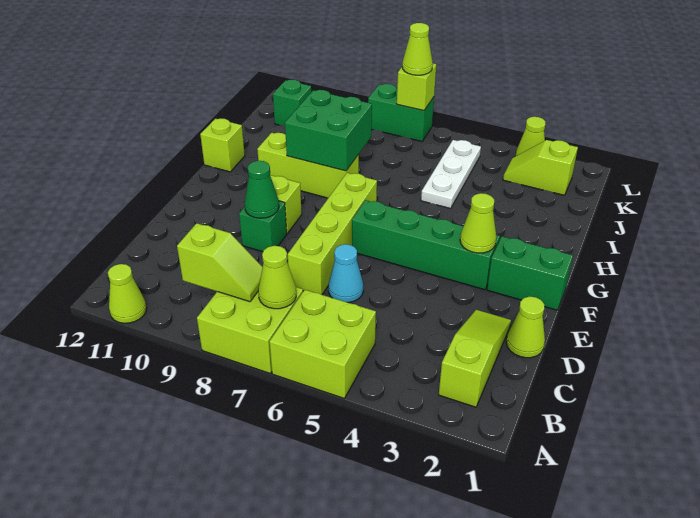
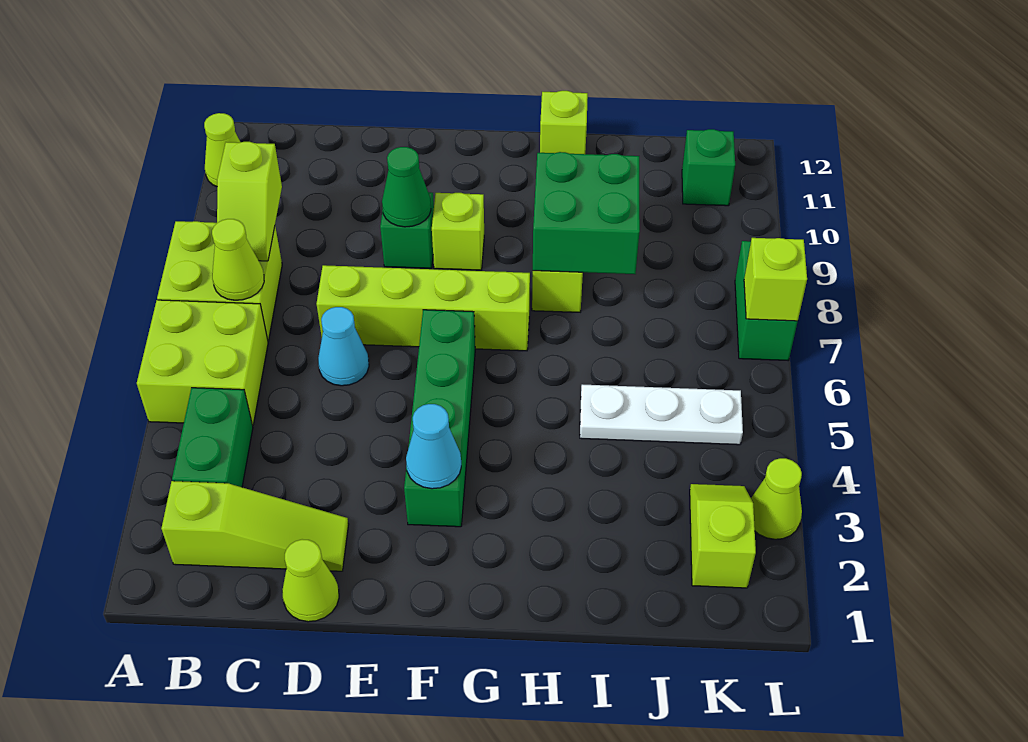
green brick F1:F2 level 1 -> green brick B3:B4 level 1
lime cone F3 level 2 -> cyan cone F3 level 2
lime cone L7 level 3 -> none

